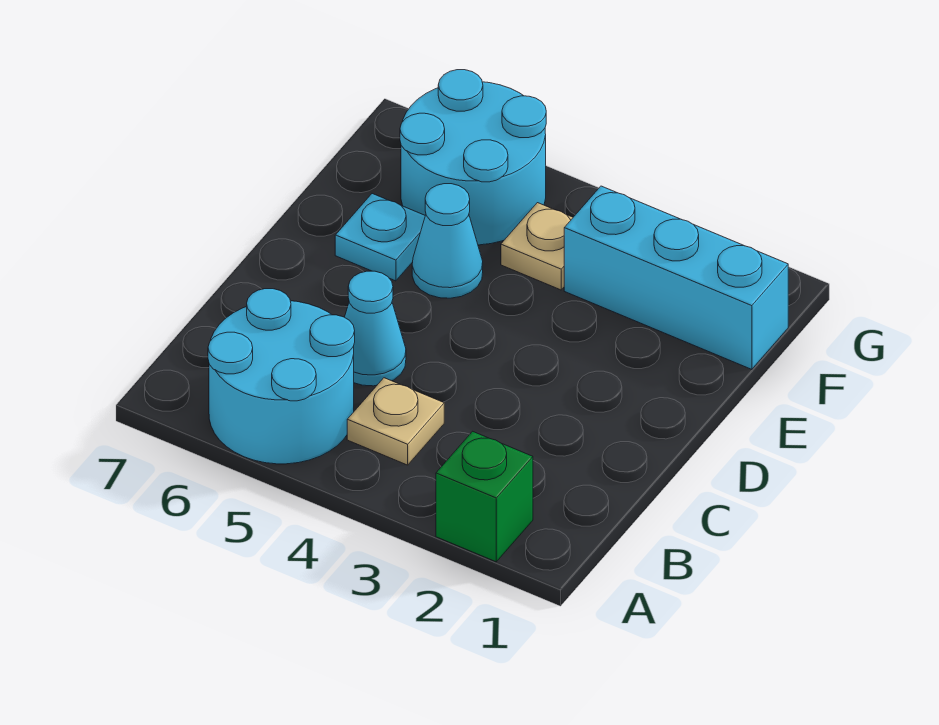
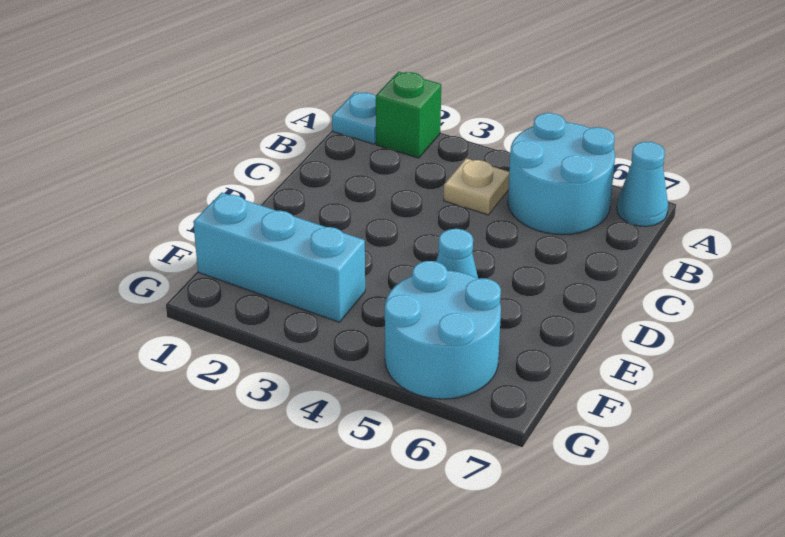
cyan cone C5 level 1 -> cyan cone A7 level 1
cyan plate E6 level 1 -> cyan plate A1 level 1
tan plate F4 level 1 -> none

